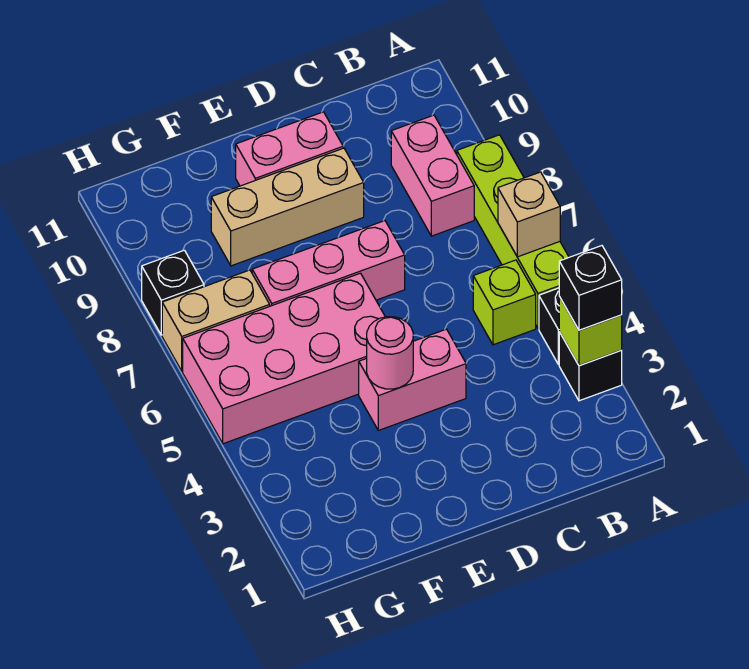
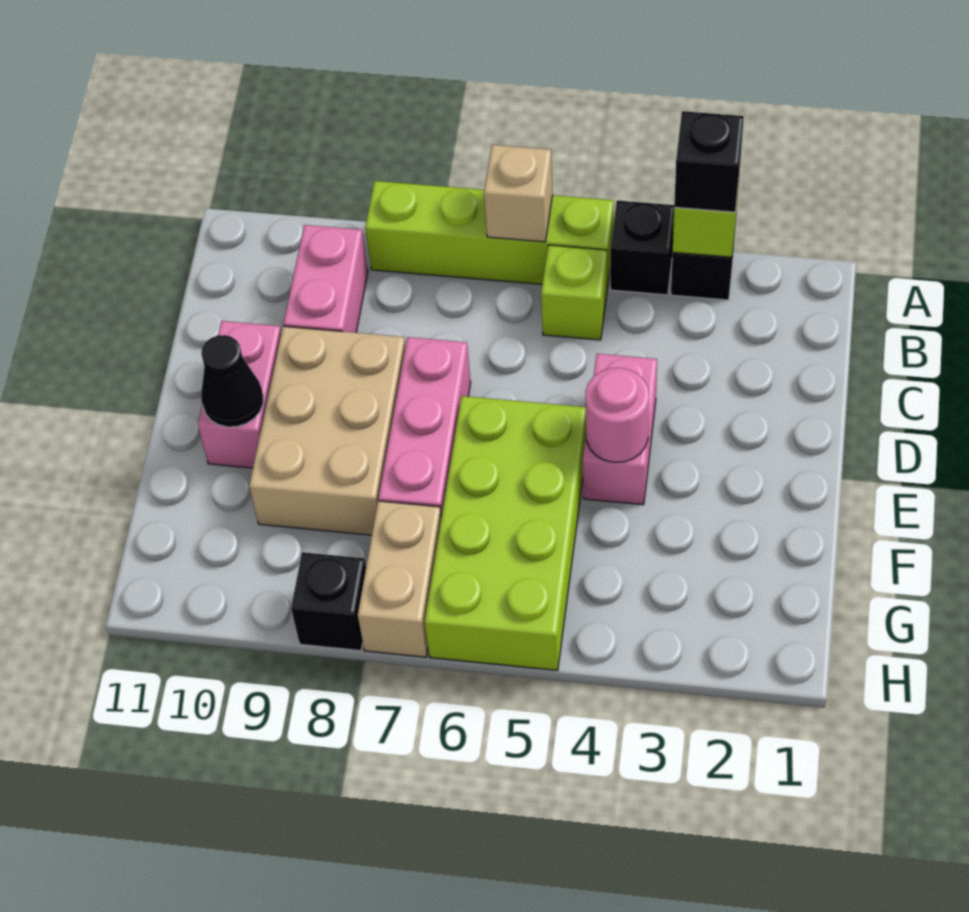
pink brick B8:B9 level 1 -> pink brick B9:C9 level 1
tan brick D9:F9 level 1 -> tan brick D8:F9 level 1
pink brick E5:H6 level 1 -> lime brick E5:H6 level 1
none -> black cone E10 level 2

